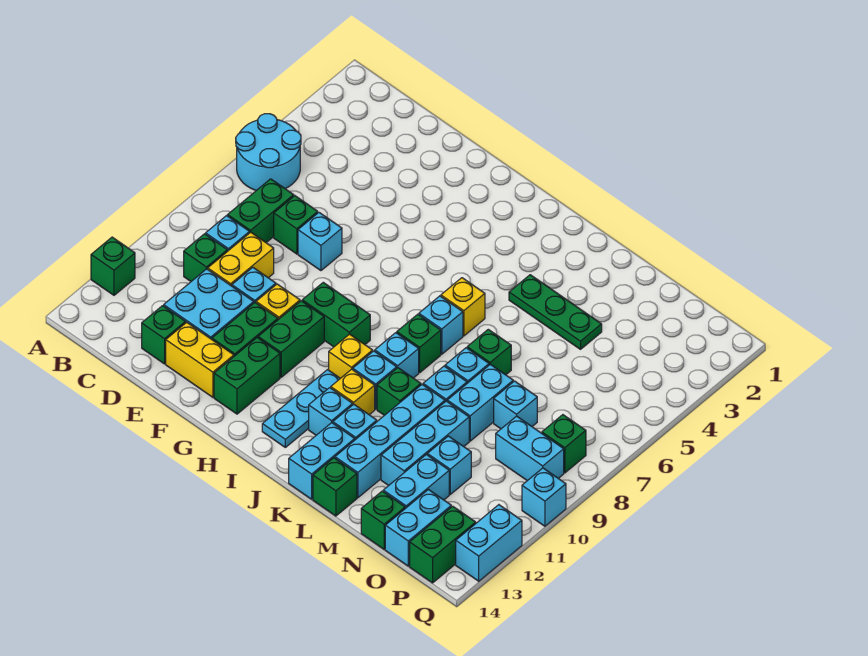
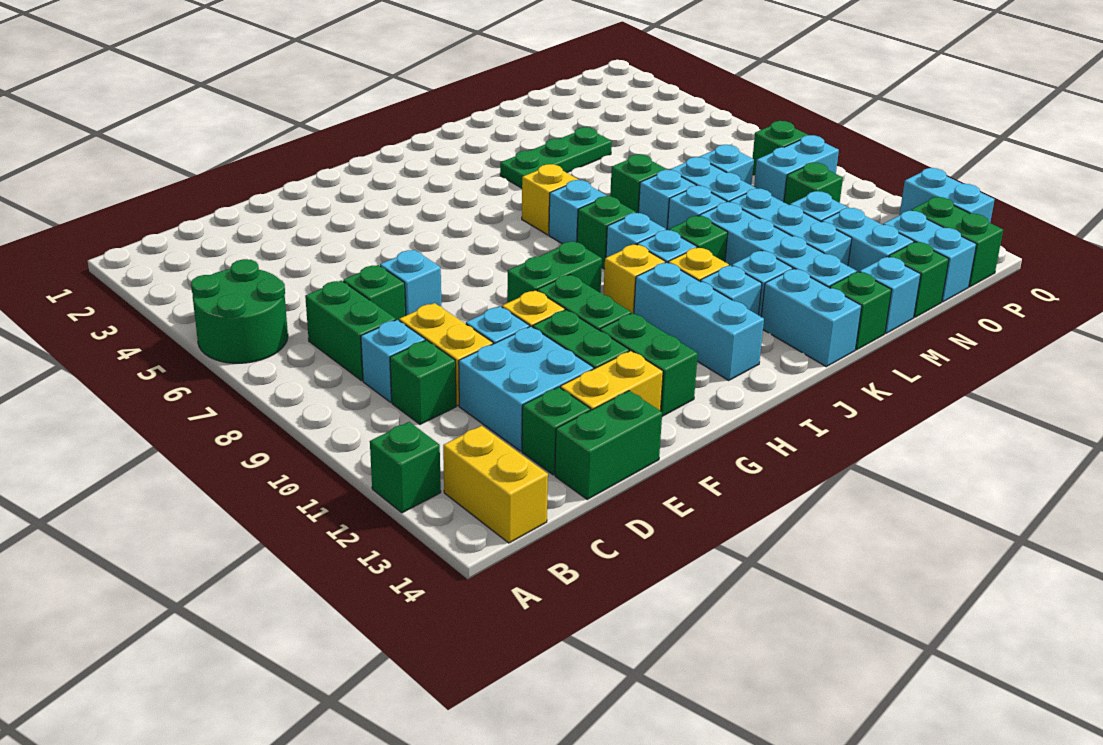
cyan round brick A5:B6 level 1 -> green round brick A5:B6 level 1
none -> yellow brick B13:B14 level 1
none -> green brick D14:E14 level 1
cyan plate I11:I13 level 1 -> cyan brick I11:I13 level 1
none -> green brick O10 level 1
cyan brick Q10 level 1 -> cyan brick M14 level 1

